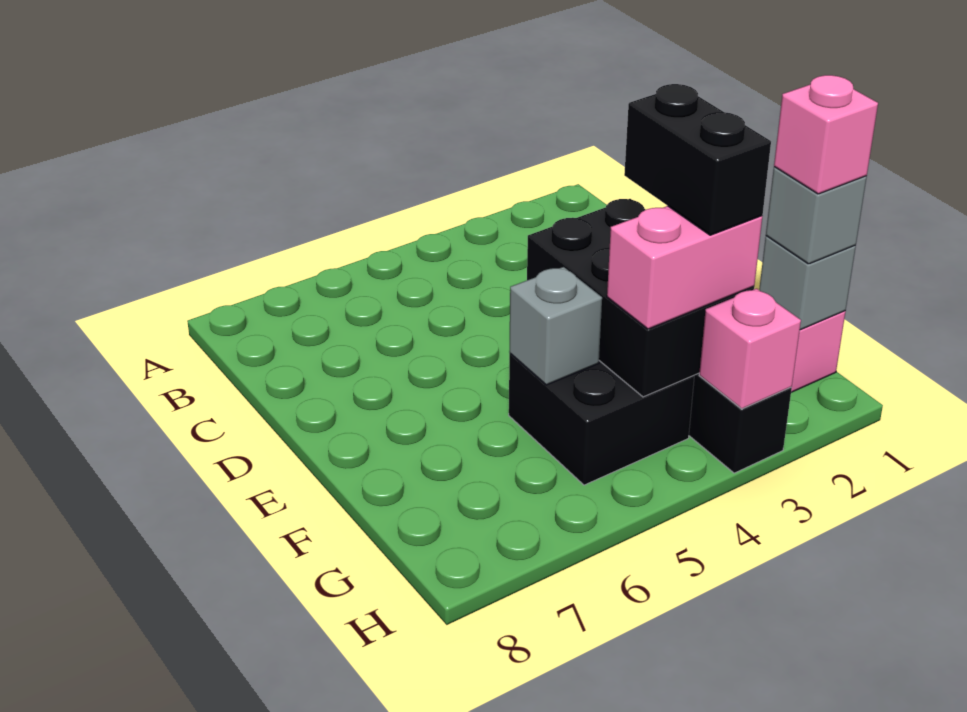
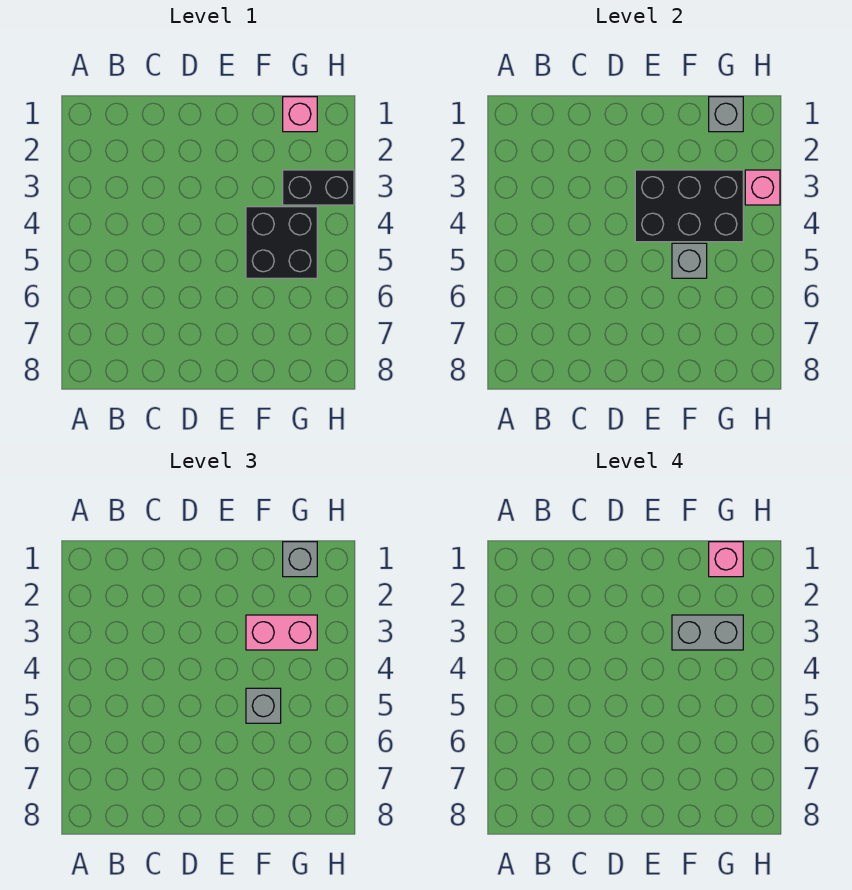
black brick F3:G3 level 4 -> grey brick F3:G3 level 4
none -> grey brick F5 level 3
pink brick G3:G4 level 3 -> pink brick F3:G3 level 3

